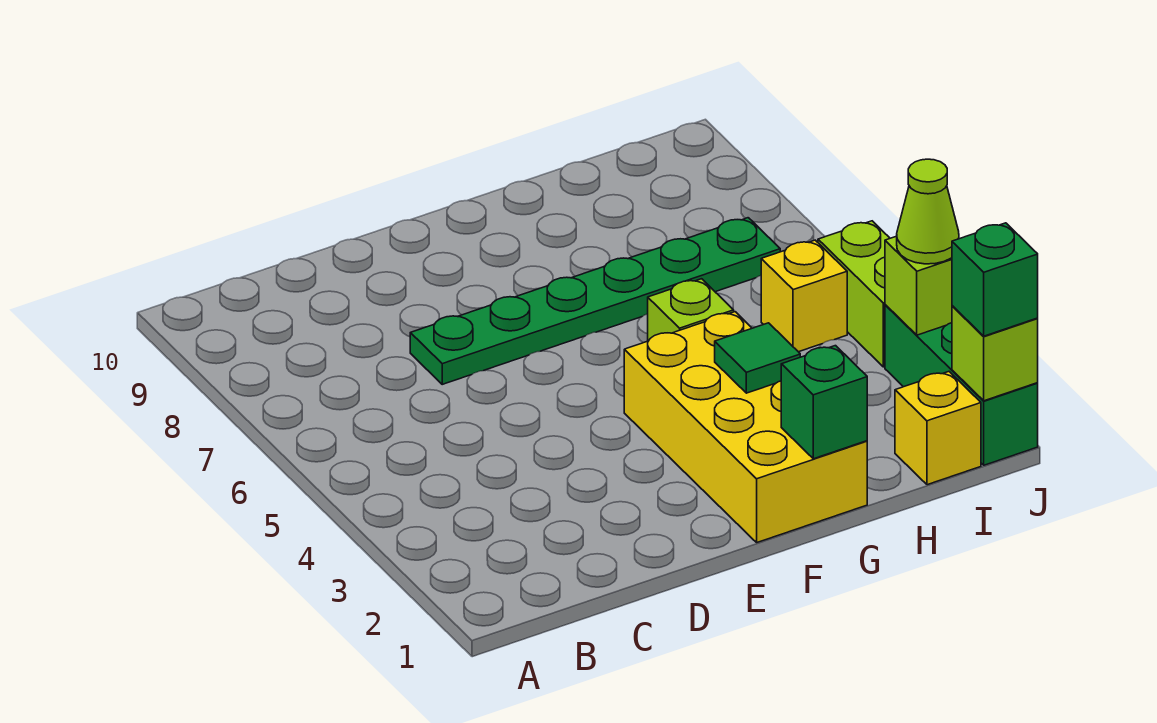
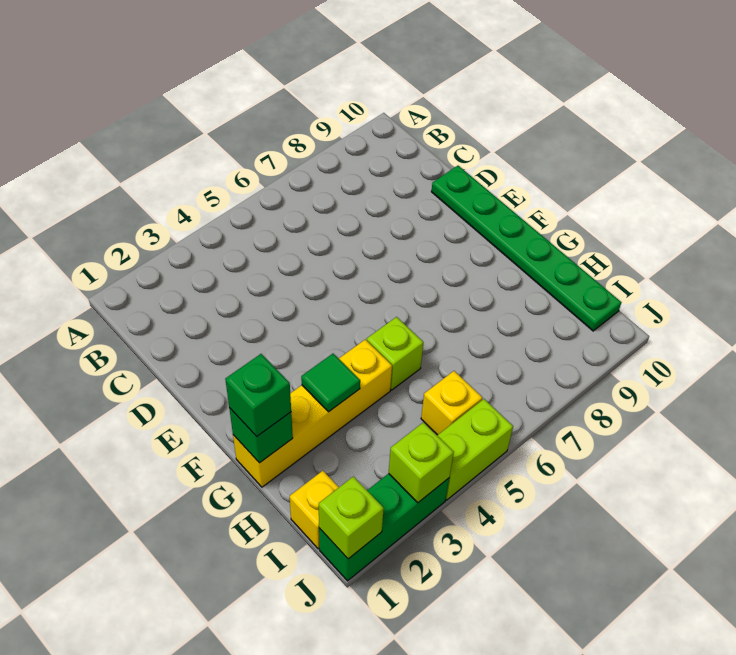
green plate D7:I7 level 1 -> green plate D10:I10 level 1
yellow brick F1:G4 level 1 -> yellow brick G1:G4 level 1
green brick J1 level 3 -> green brick G1 level 3
lime cone J3 level 3 -> none

